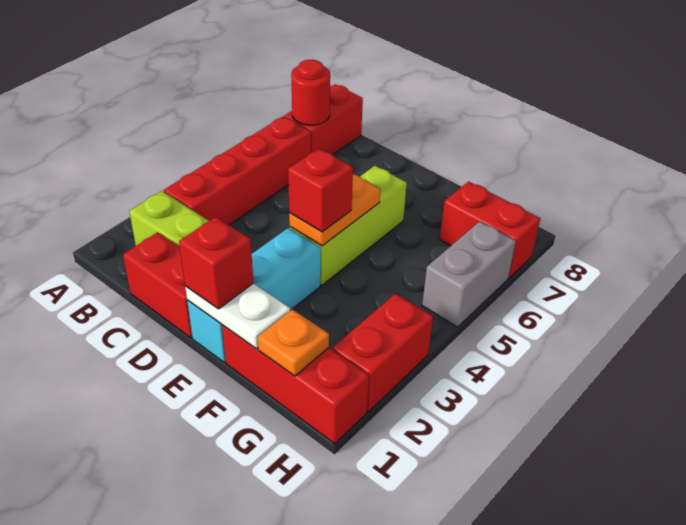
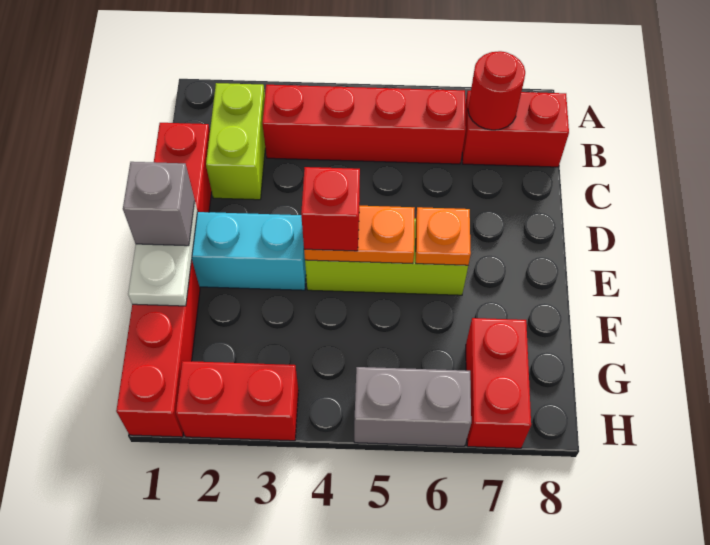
red brick E1 level 3 -> grey brick E1 level 3
orange plate G1 level 2 -> orange plate E6 level 2

